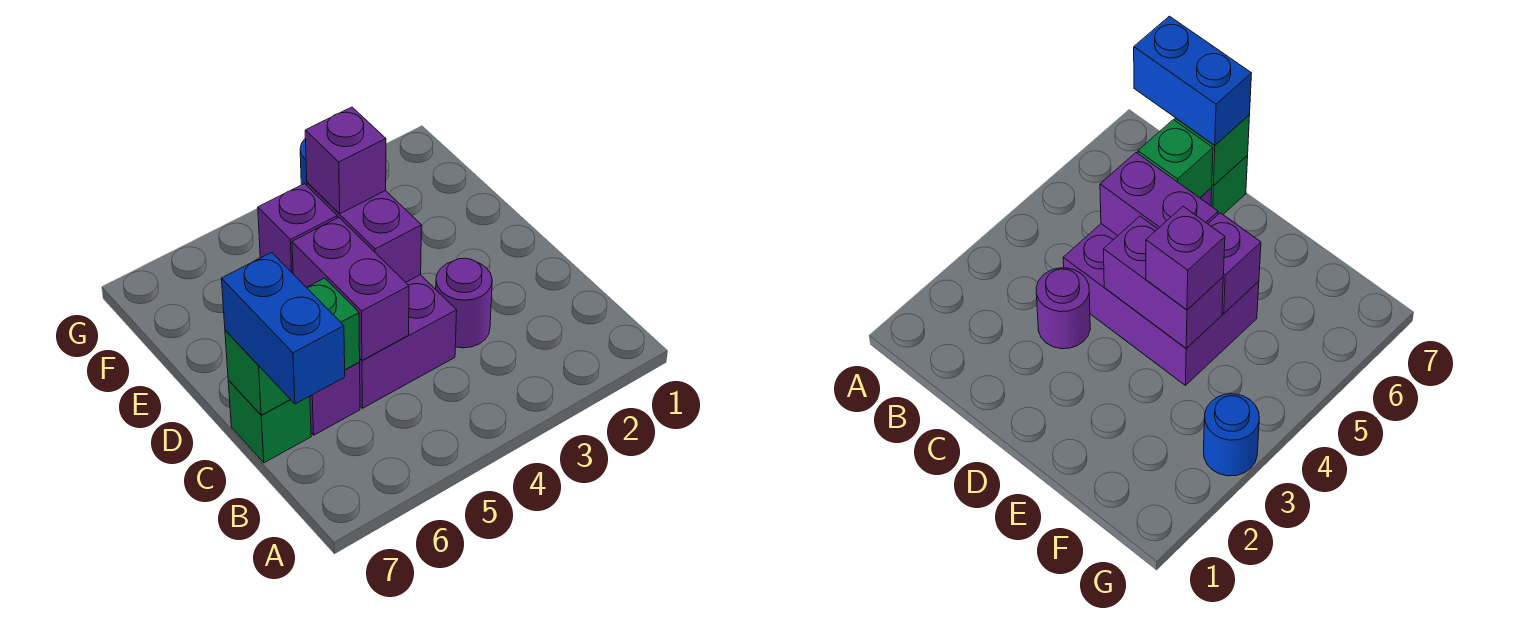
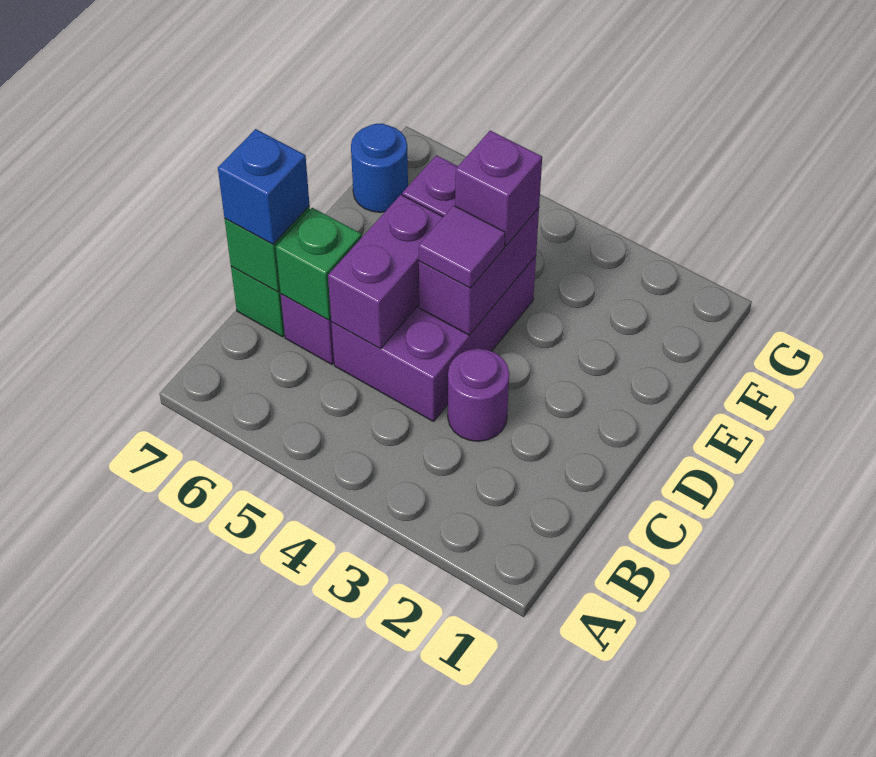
blue brick B7:C7 level 3 -> blue brick C7 level 3
none -> purple tile D4 level 3
blue round brick G3 level 1 -> blue round brick F7 level 1

